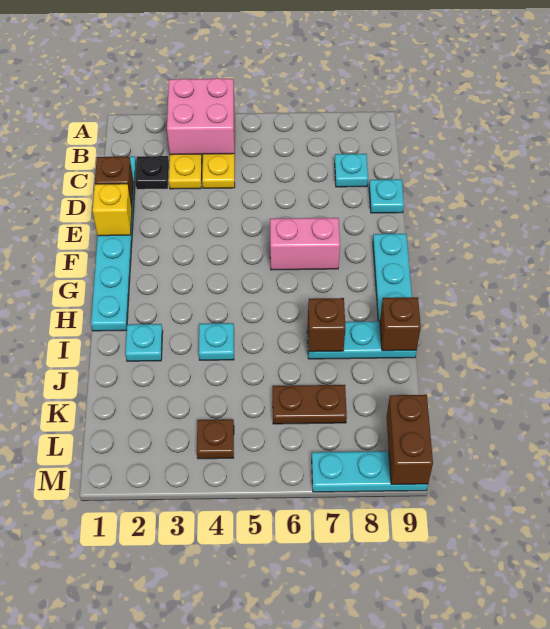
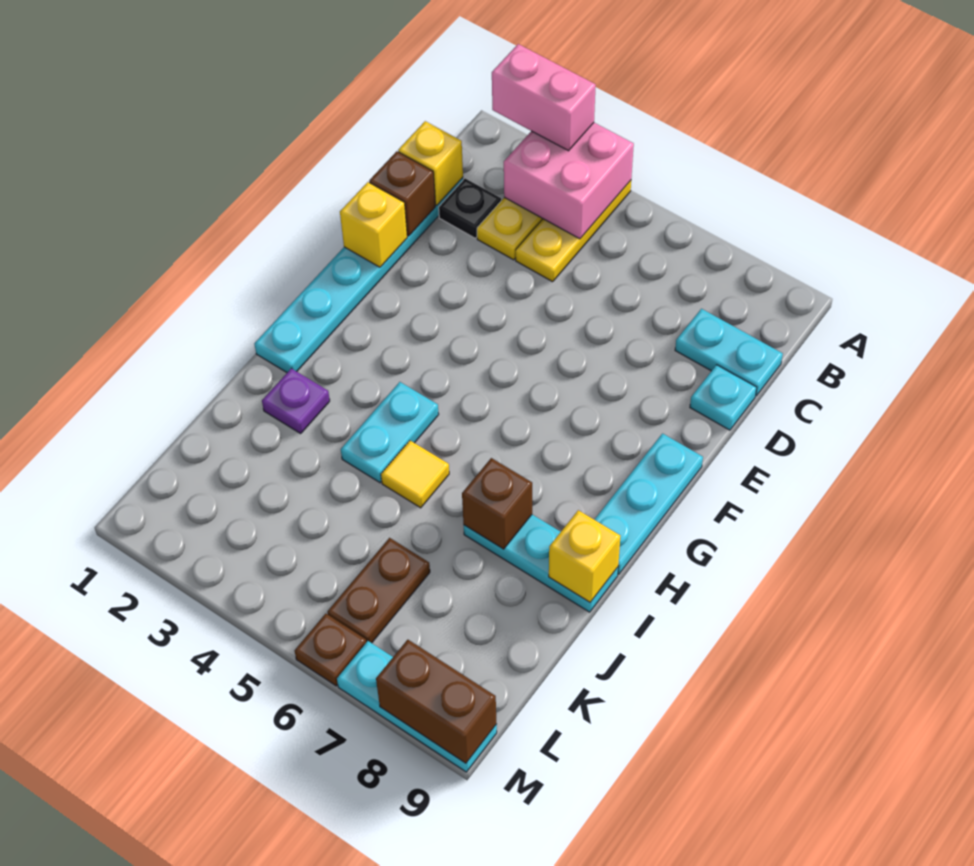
none -> yellow brick C1 level 2
cyan plate C8 level 1 -> cyan plate C8:C9 level 1
pink brick F6:F7 level 1 -> pink brick A2:A3 level 3
cyan plate I2 level 1 -> purple plate I2 level 1
cyan plate I4 level 1 -> cyan plate H4:I4 level 1
none -> yellow tile I5 level 1
brown brick I9 level 2 -> yellow brick I9 level 2
brown plate K6:K7 level 1 -> brown plate K6:L6 level 1
brown plate L4 level 1 -> brown plate M6 level 1
brown brick L9:M9 level 2 -> brown brick M8:M9 level 2

